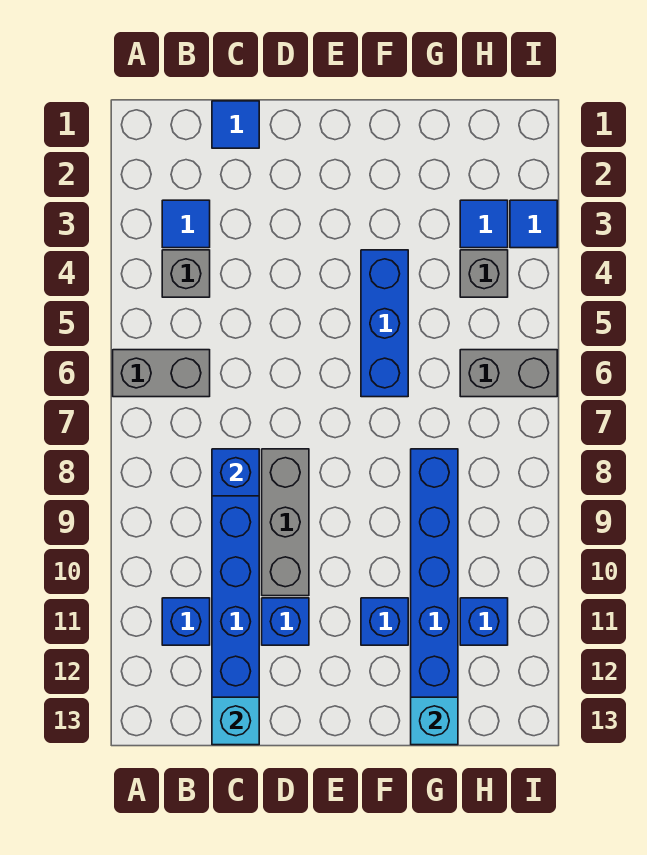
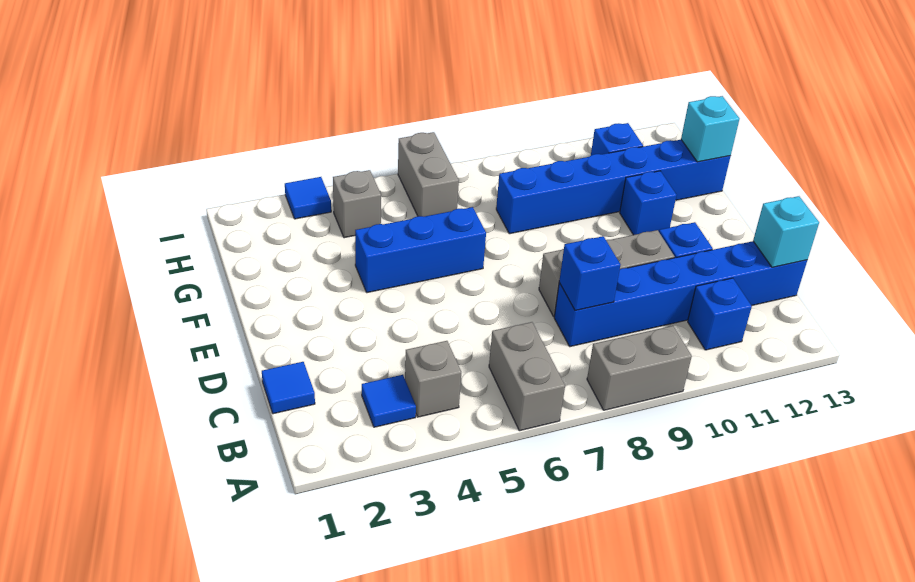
none -> grey brick A8:A9 level 1
blue tile H3 level 1 -> none

